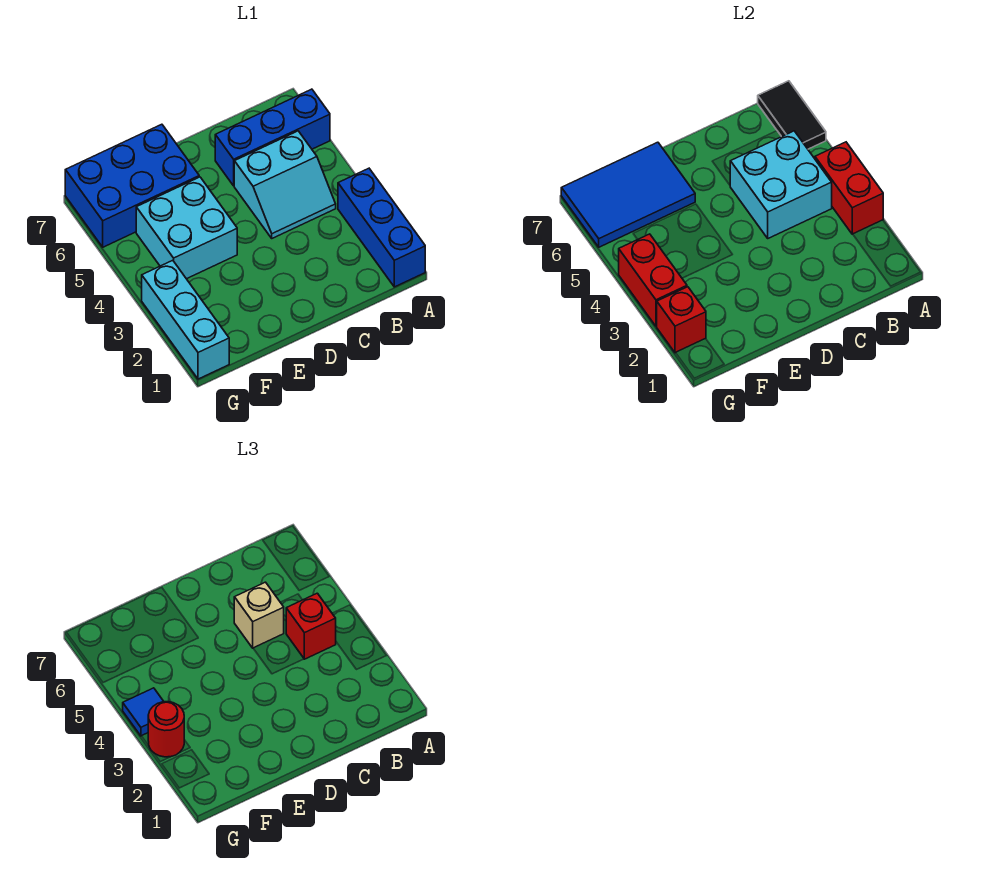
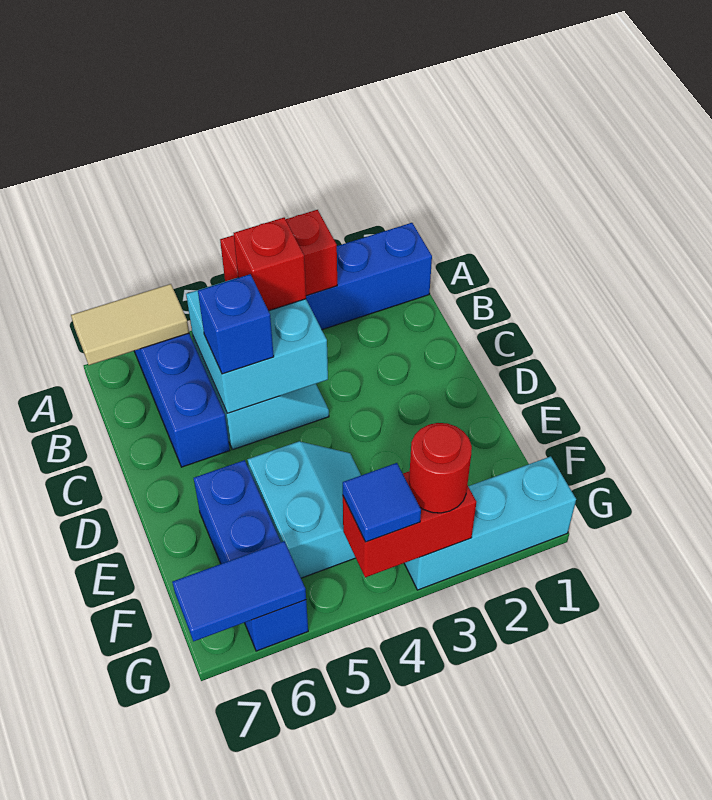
black tile A6:A7 level 2 -> tan tile A6:A7 level 2
tan brick C5 level 3 -> blue brick C5 level 3
cyan brick E4:F5 level 1 -> cyan slope E4:F5 level 1 top 5
blue brick E6:G7 level 1 -> blue brick E6:G6 level 1
blue tile E6:G7 level 2 -> blue tile G6:G7 level 2
red brick G2 level 2 -> none

